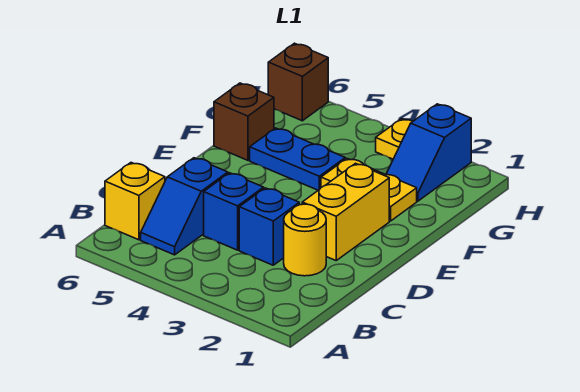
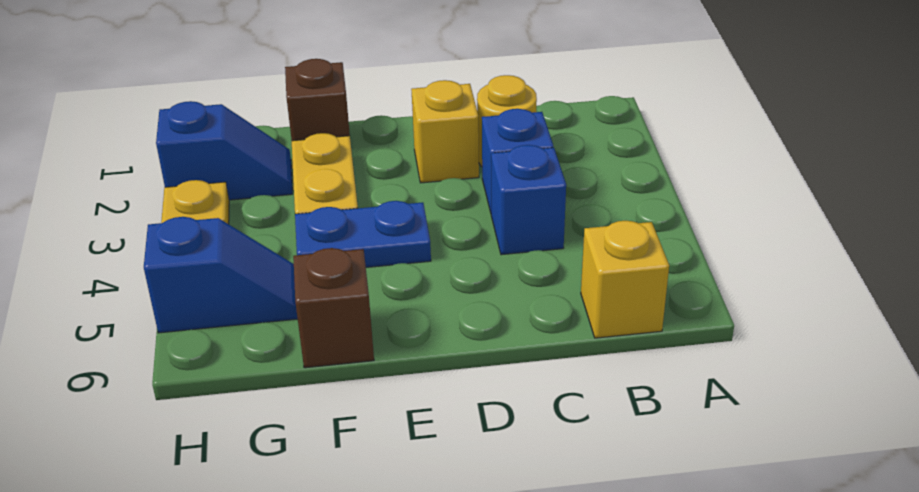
blue slope B5:C5 level 1 top C -> blue slope G5:H5 level 1 top H
yellow brick D2:E2 level 1 -> yellow brick D2 level 1
blue plate F4:F5 level 1 -> blue plate E4:F4 level 1
brown brick H6 level 1 -> brown brick F1 level 1

